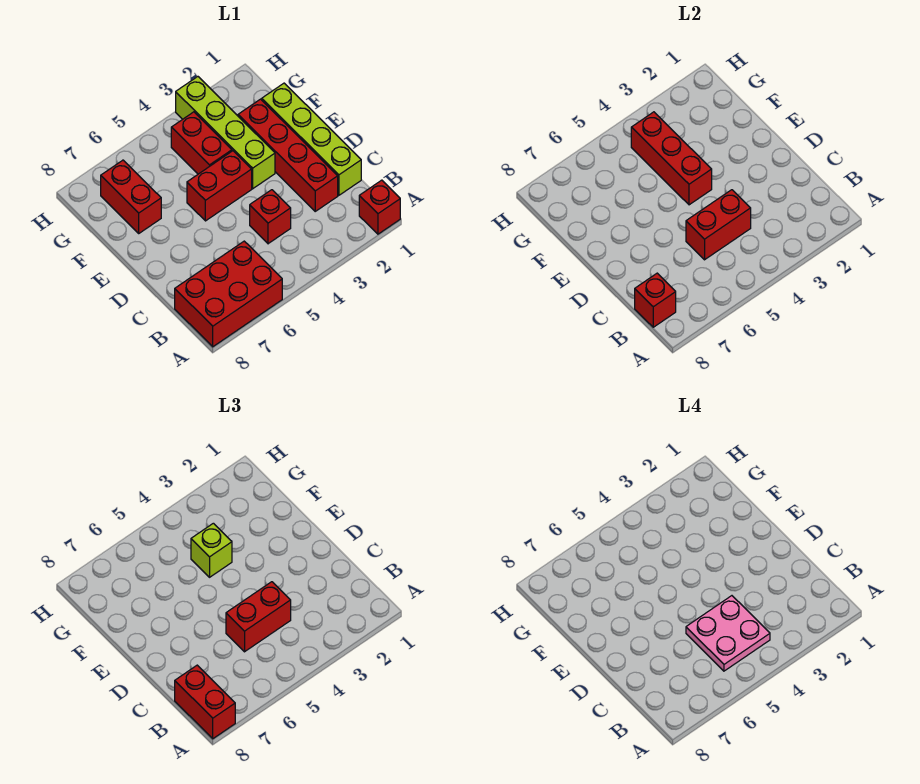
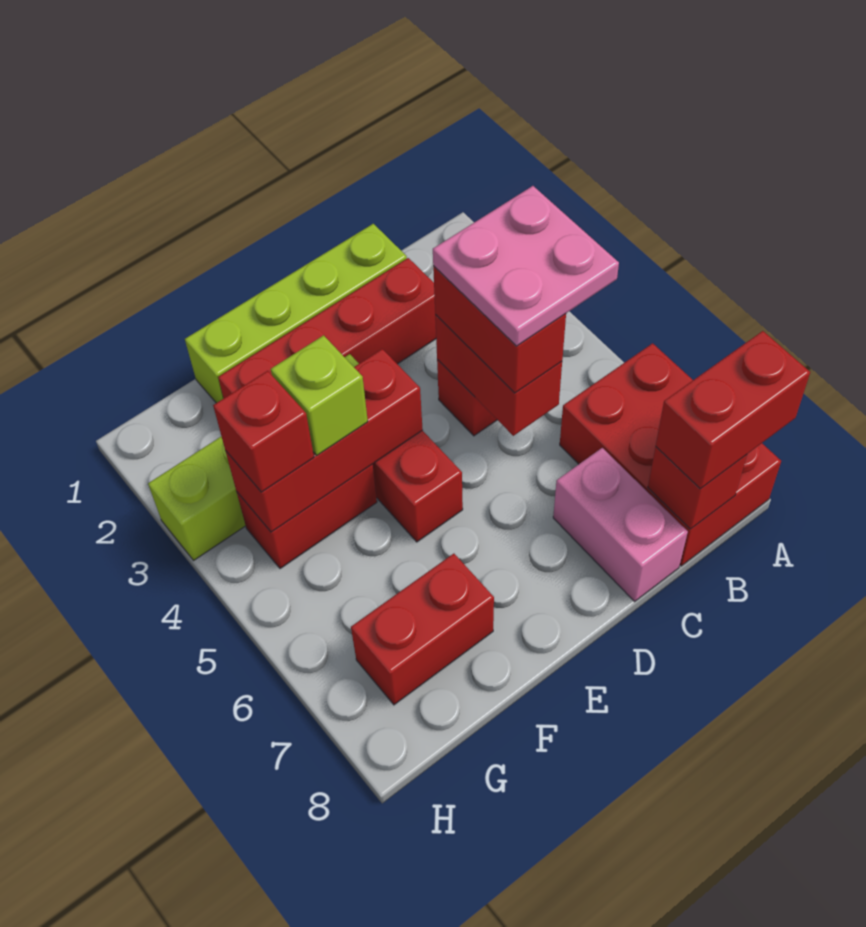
red brick A1 level 1 -> red brick G4 level 3
none -> pink brick C7:C8 level 1

